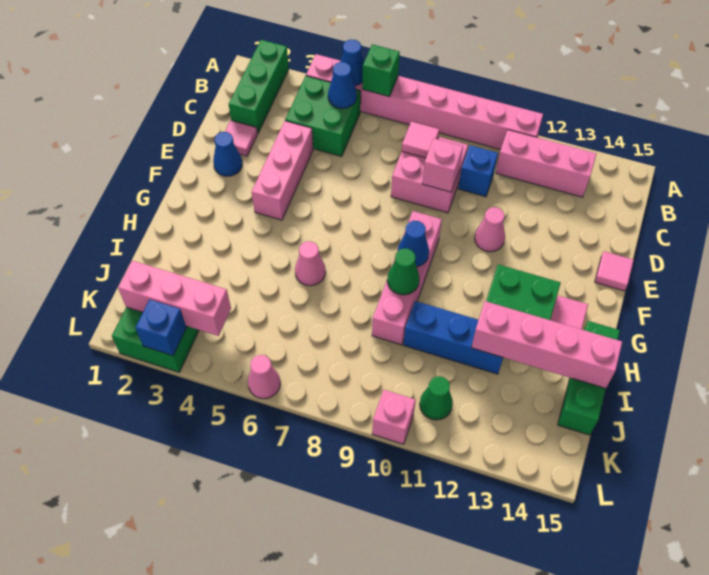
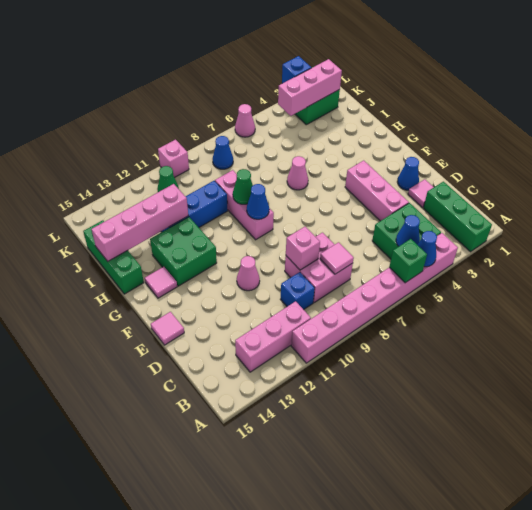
pink brick F9:I9 level 1 -> pink brick G9:I9 level 1
none -> blue cone K8 level 1

